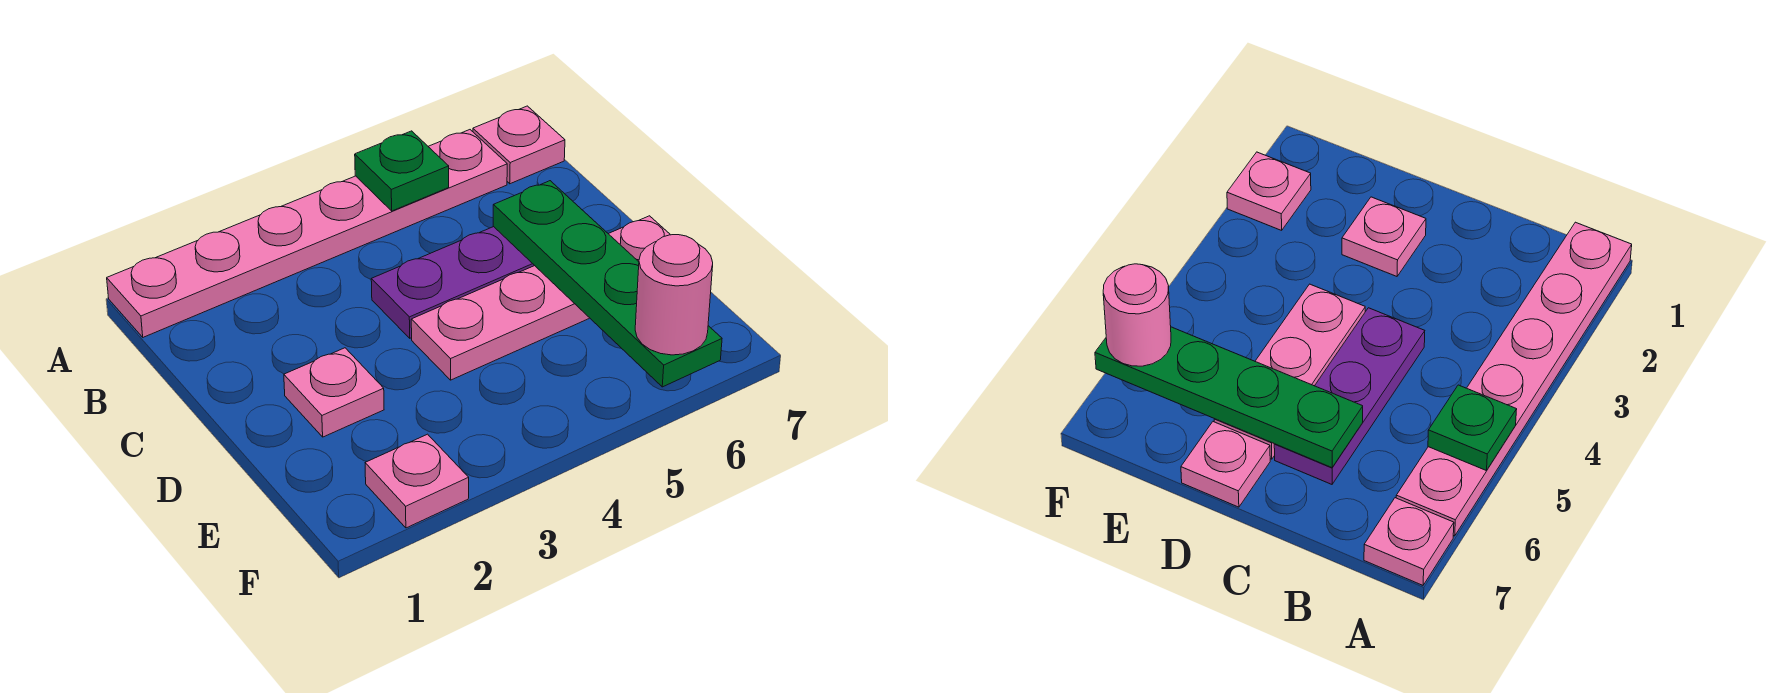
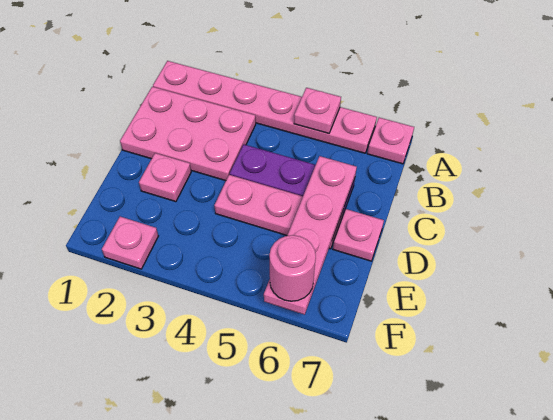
green plate A5 level 2 -> pink plate A5 level 2
none -> pink plate B1:C3 level 1
green plate C6:F6 level 2 -> pink plate C6:F6 level 2

